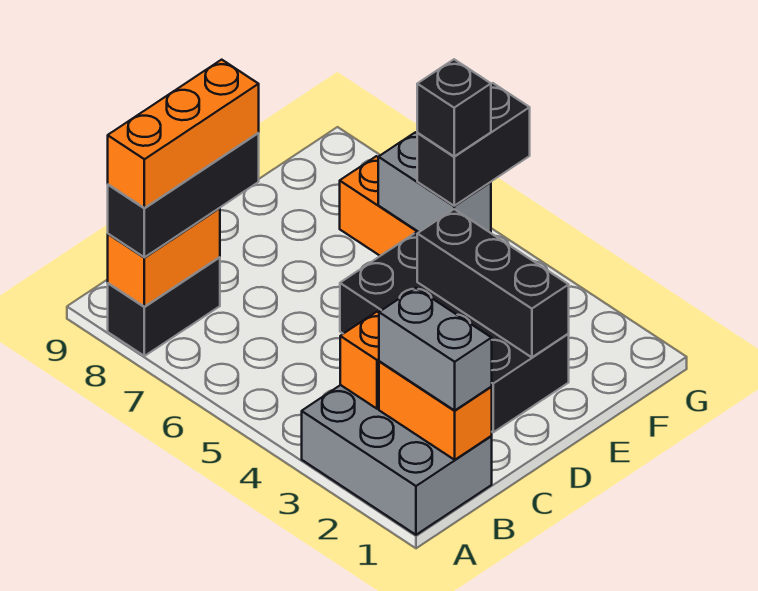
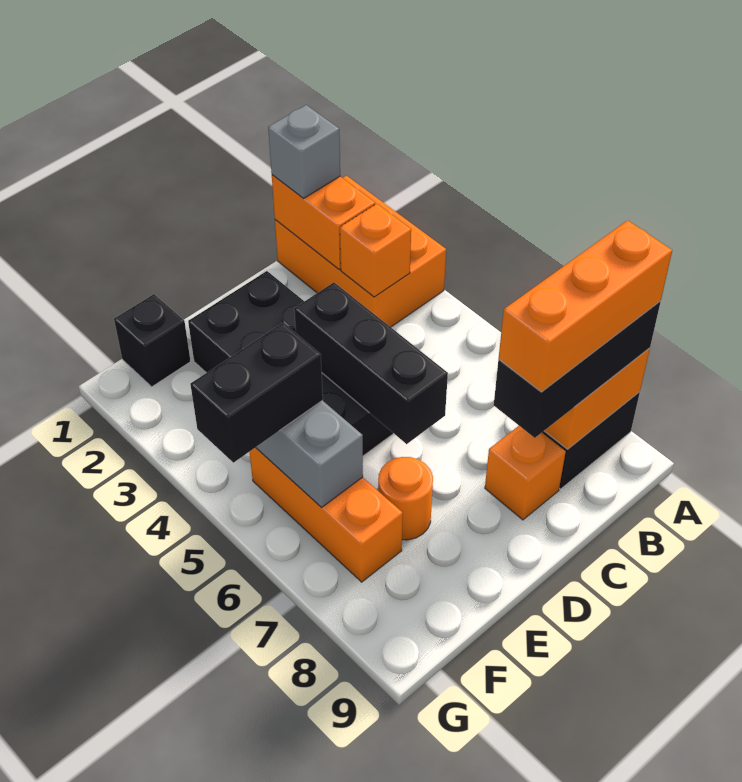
grey brick A1:B3 level 1 -> orange brick A1:B3 level 1
grey brick B1:B2 level 3 -> grey brick B1 level 3
none -> orange brick C8 level 1
black brick E2:E4 level 2 -> black brick D4:D6 level 2
none -> orange round brick E7 level 1
black brick F5 level 4 -> black brick F1 level 1

